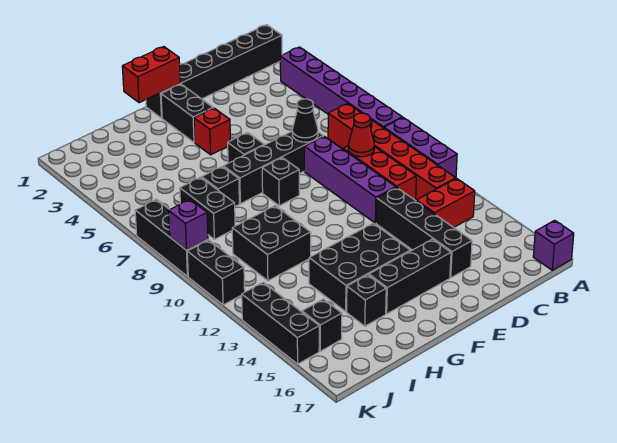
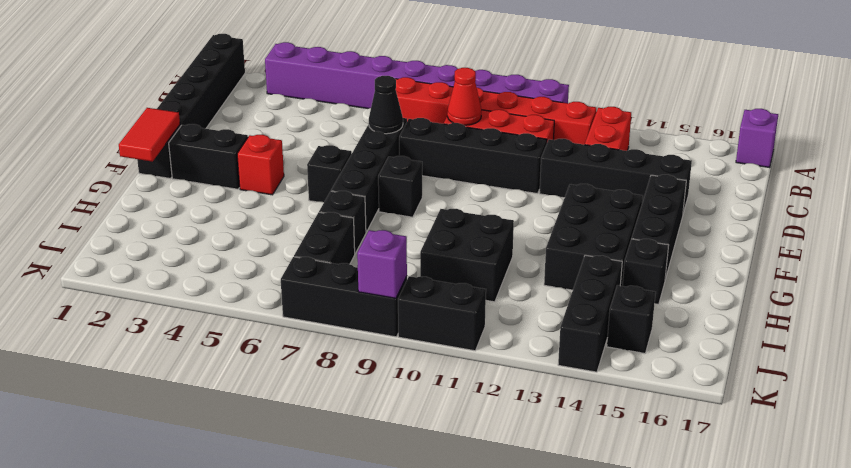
purple brick D8:D11 level 1 -> black brick D8:D11 level 1
red brick F1:G1 level 2 -> red tile F1:G1 level 2
black brick I7:I8 level 1 -> black brick I7:J7 level 1
black brick K13:K15 level 1 -> black brick I14:K14 level 1

